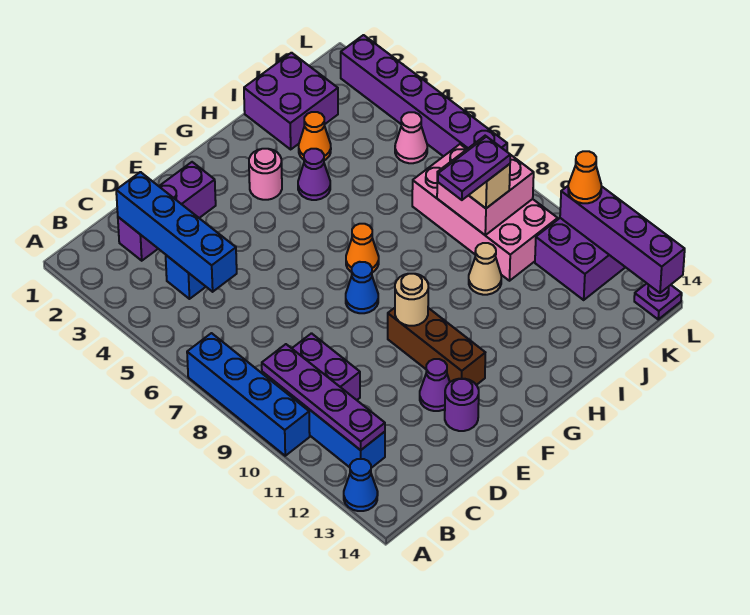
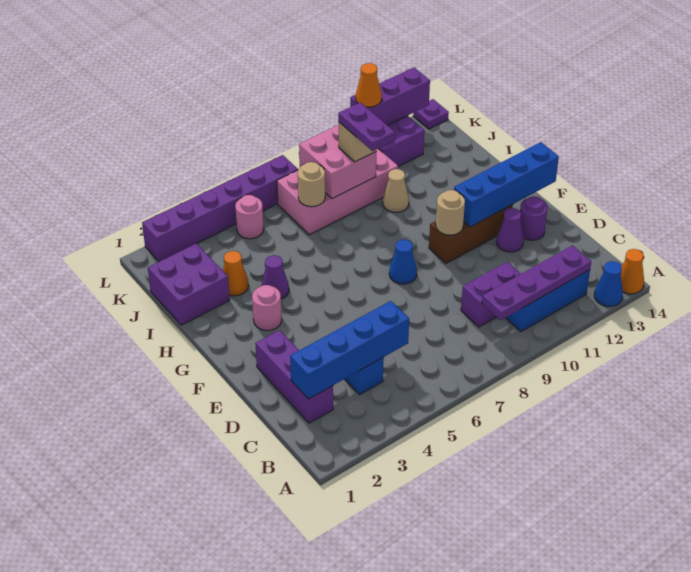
blue brick A7:A10 level 1 -> blue brick F11:F14 level 2
orange cone G7 level 1 -> orange cone A14 level 1
none -> tan round brick J7 level 2
pink cone K5 level 1 -> pink round brick K5 level 1
purple brick L11:L14 level 2 -> purple brick L11:L13 level 2

